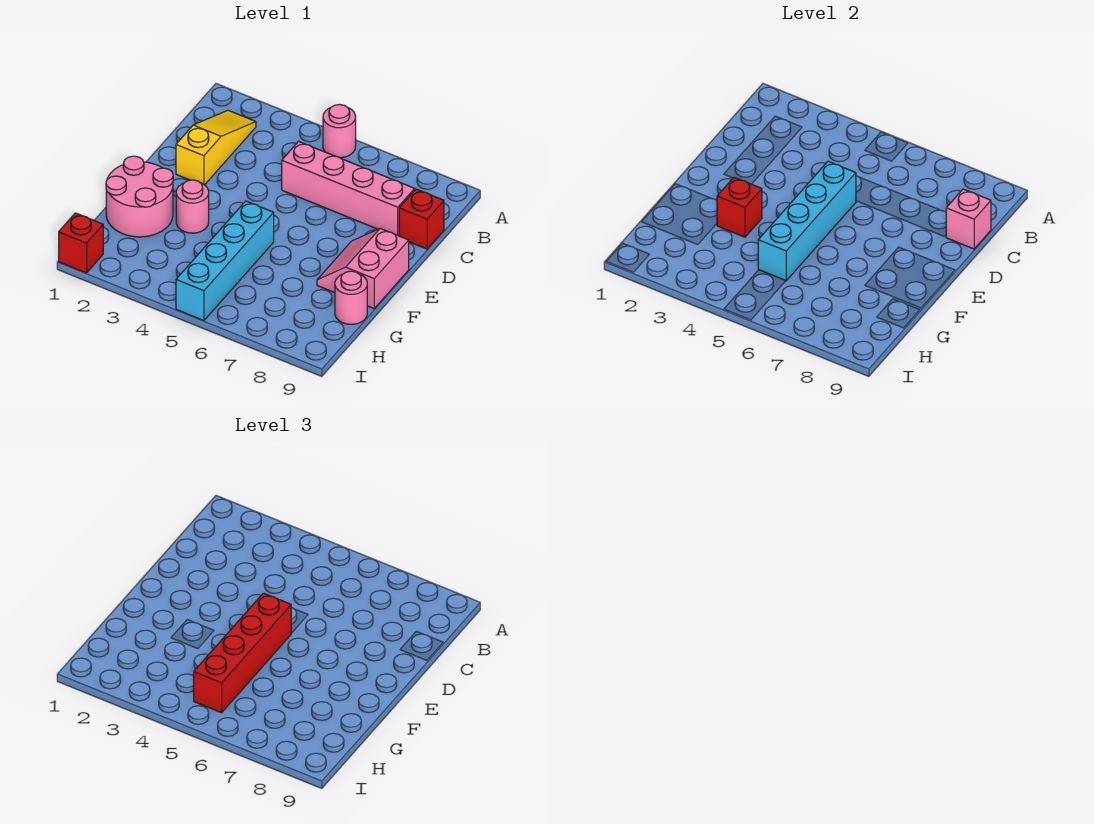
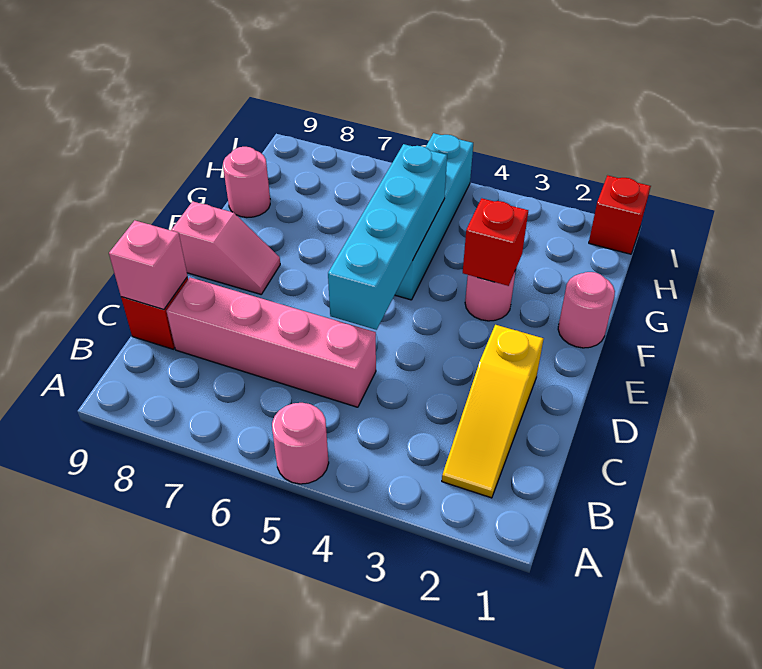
red brick E5:H5 level 3 -> none
pink slope E8:F9 level 1 top 9 -> pink slope E8:E9 level 1 top 9
pink round brick F1:G2 level 1 -> pink round brick F1 level 1

